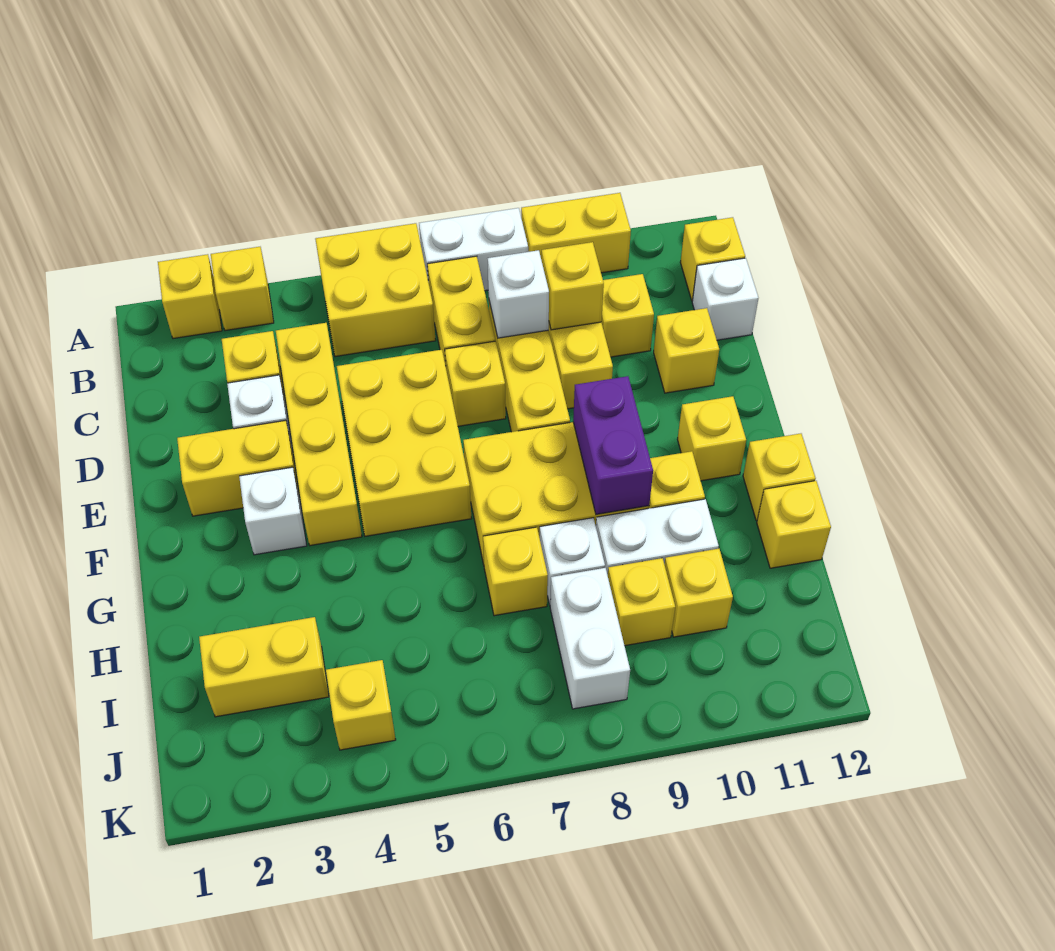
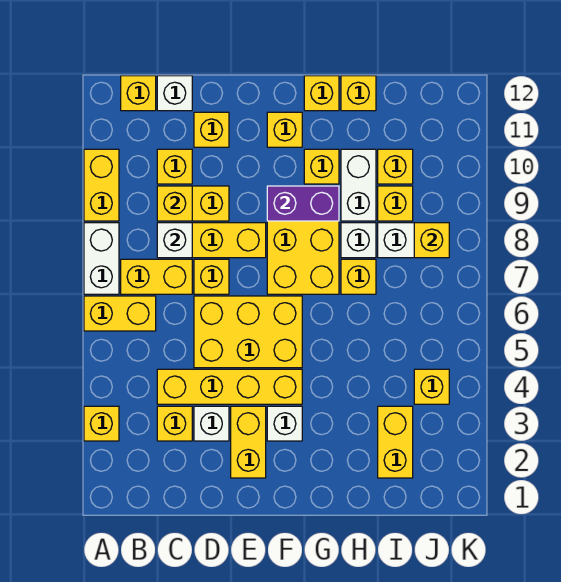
yellow brick A2 level 1 -> yellow brick J8 level 2
yellow brick A5:B6 level 1 -> yellow brick A6:B6 level 1

